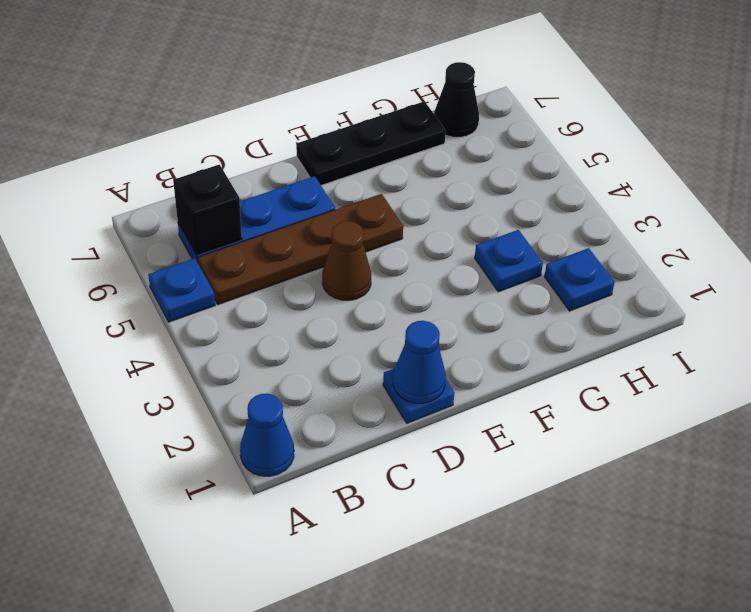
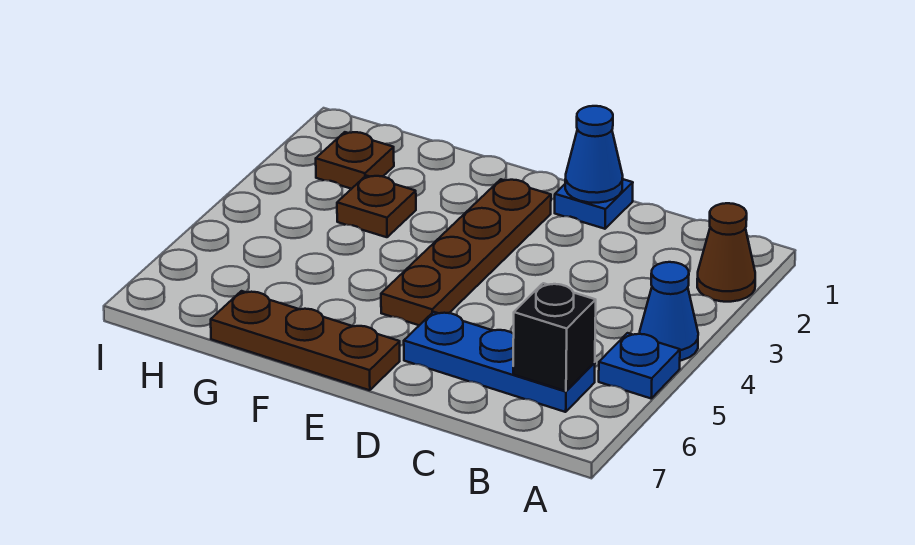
blue cone A1 level 1 -> blue cone A4 level 1
brown plate B5:E5 level 1 -> brown plate E2:E5 level 1
brown cone D4 level 1 -> brown cone A2 level 1
black plate E7:G7 level 1 -> brown plate E7:G7 level 1
blue plate G3 level 1 -> brown plate G3 level 1
blue plate H2 level 1 -> brown plate H2 level 1
black cone H7 level 1 -> none

